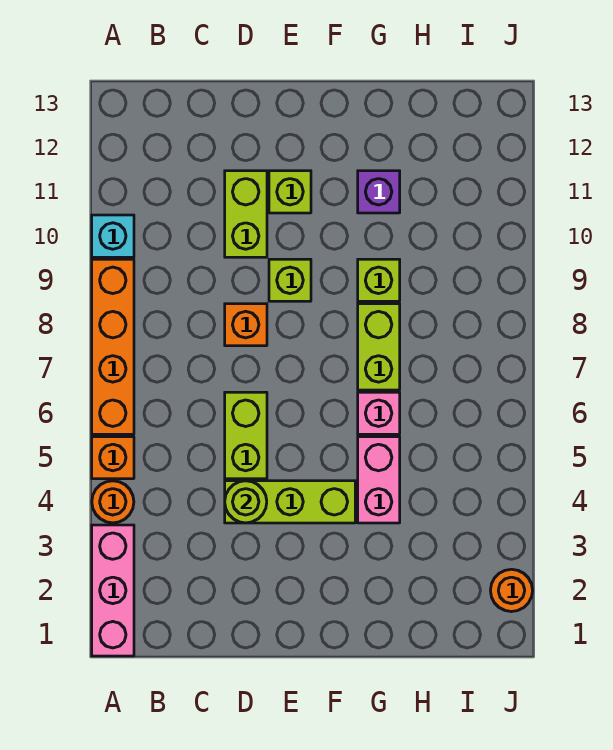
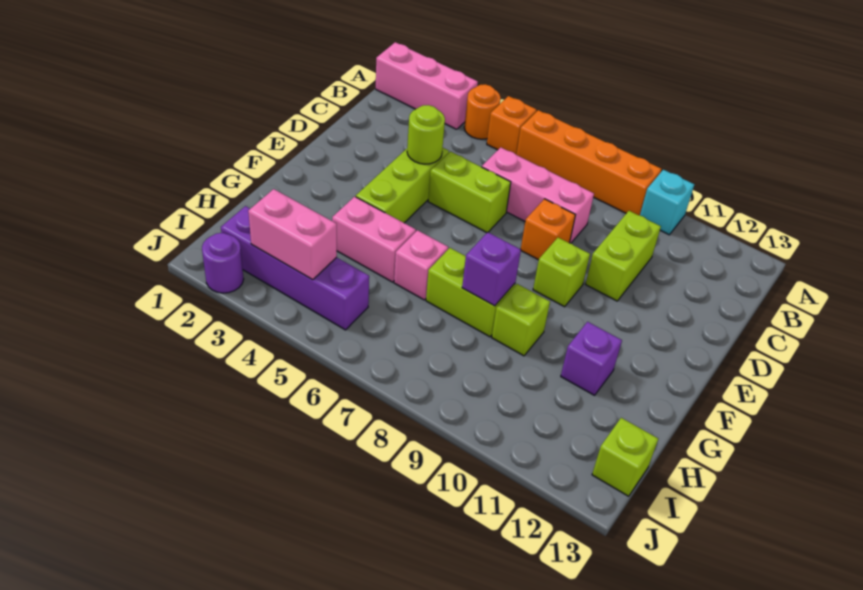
none -> pink brick C6:C8 level 1
lime brick D10:D11 level 1 -> lime brick C10:D10 level 1
lime brick E11 level 1 -> lime brick I13 level 1
none -> purple brick G8 level 2
none -> purple brick I2:I5 level 1
none -> pink brick I3:I4 level 2
orange round brick J2 level 1 -> purple round brick J2 level 1

